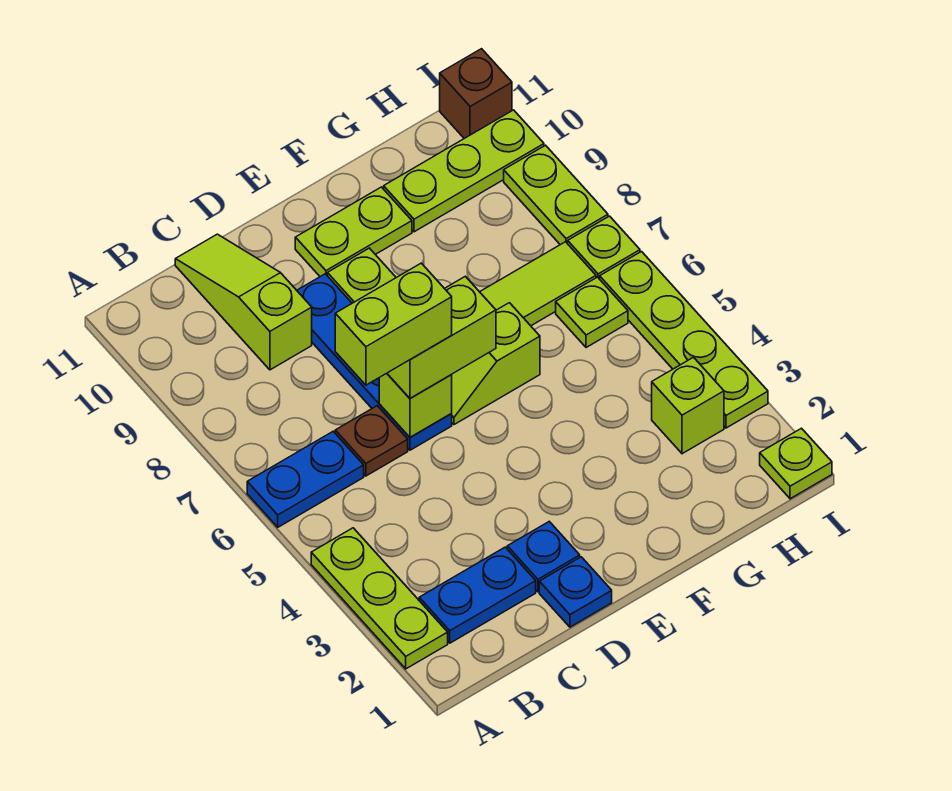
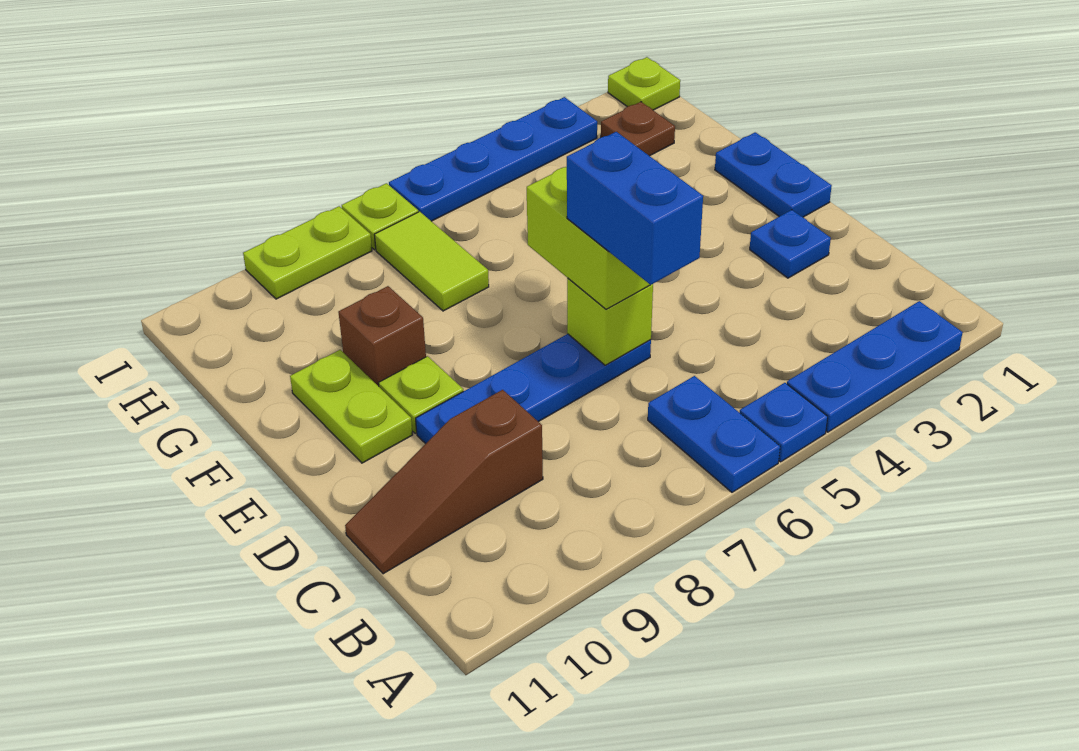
lime plate A2:A4 level 1 -> blue plate A2:A4 level 1
blue plate B2:C2 level 1 -> blue plate E1:F1 level 1
brown plate C6 level 1 -> brown plate H2 level 1
lime brick C6:D6 level 4 -> blue brick C6:D6 level 4
lime slope C9:C11 level 1 top 9 -> brown slope C9:C11 level 1 top 9
blue plate D1 level 1 -> blue plate A5 level 1
lime slope E6:F6 level 1 top F -> none
lime plate G10:I10 level 1 -> none
lime brick H3 level 1 -> none
lime plate H6 level 1 -> none
lime plate I3:I6 level 1 -> blue plate I3:I6 level 1
brown brick I11 level 1 -> brown brick F9 level 1

